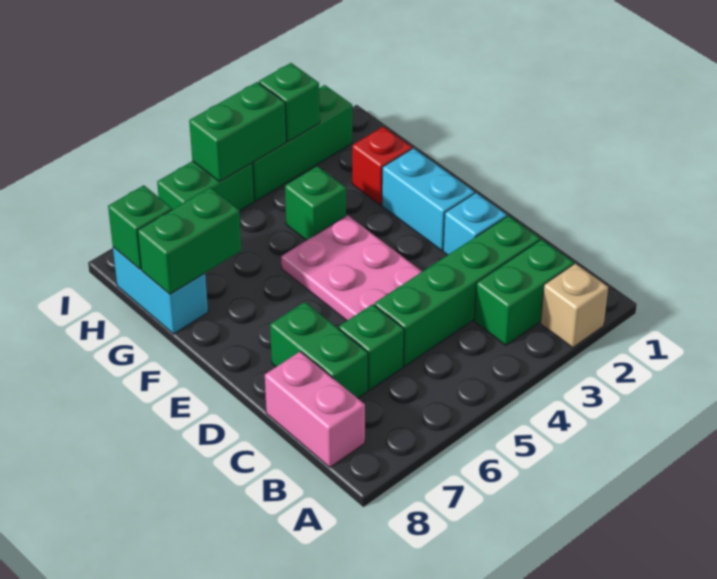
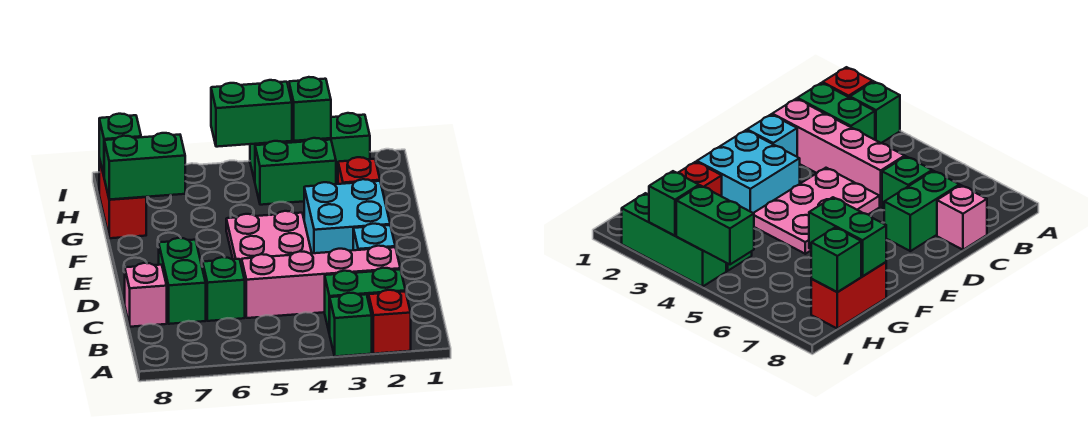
tan brick A2 level 1 -> red brick A2 level 1
pink brick B8:C8 level 1 -> pink brick C8 level 1
green brick C2:C5 level 1 -> pink brick C2:C5 level 1
cyan brick E2:F2 level 1 -> cyan brick E2:F3 level 1
green brick G4 level 1 -> green brick A3 level 1
cyan brick G8:H8 level 1 -> red brick G8:H8 level 1
green brick I5:I6 level 1 -> green brick H3:H4 level 1

